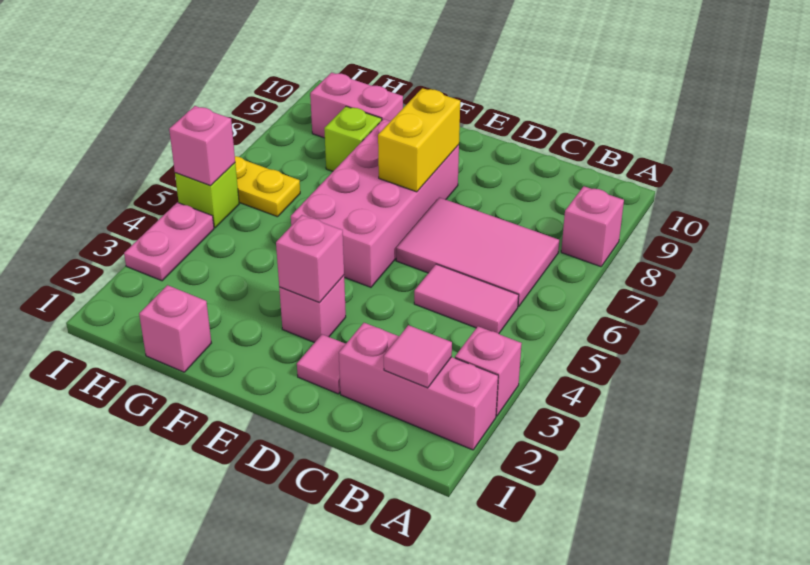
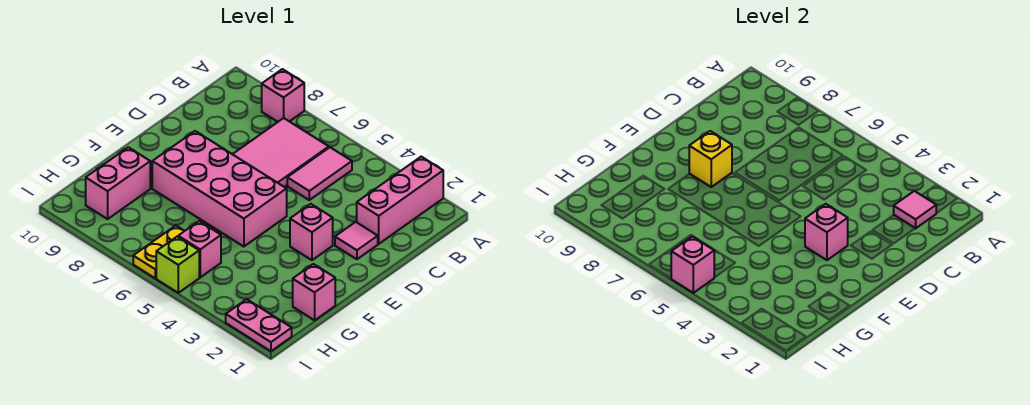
pink brick A3 level 1 -> pink brick H5 level 1
yellow brick E7:E8 level 2 -> yellow brick E8 level 2
lime brick G8 level 1 -> none
pink plate I3:I4 level 1 -> pink plate I1:I2 level 1

